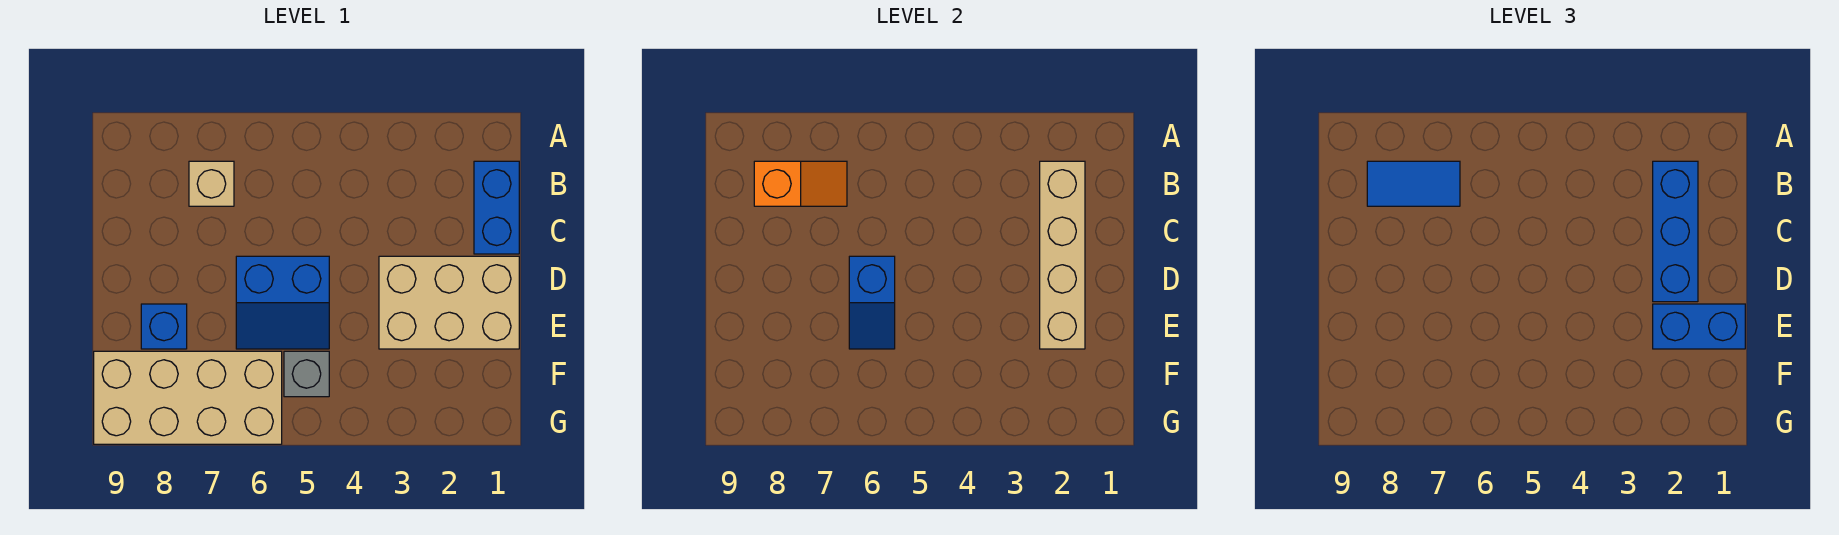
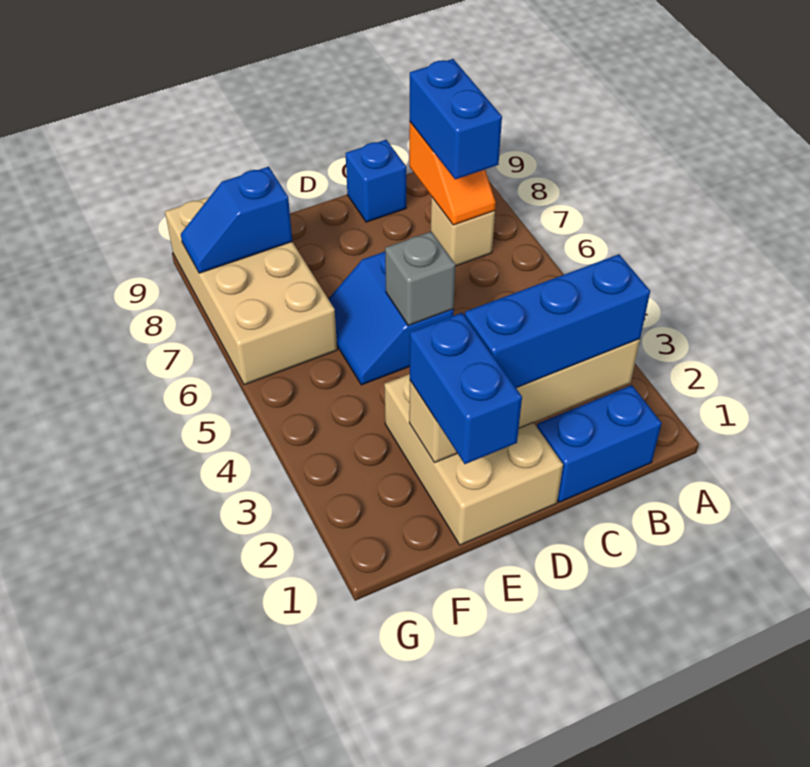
blue tile B7:B8 level 3 -> blue brick B7:B8 level 3
blue slope D6:E6 level 2 top D -> blue slope F8:G8 level 2 top F
blue brick E8 level 1 -> blue brick C9 level 1
grey brick F5 level 1 -> grey brick D5 level 2

